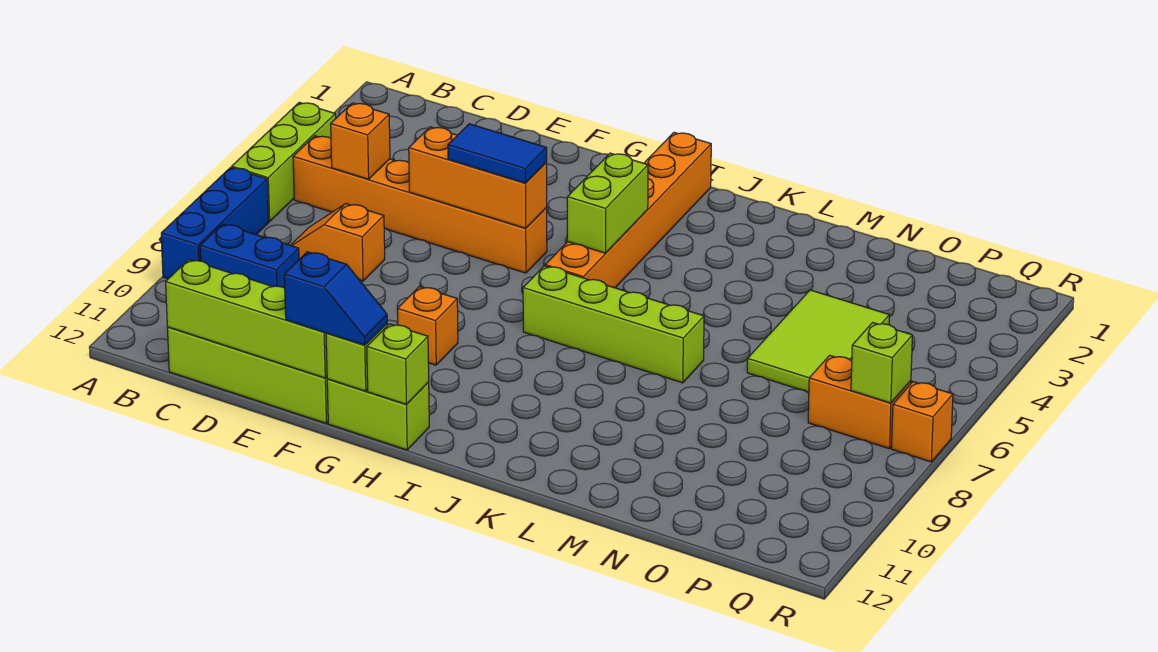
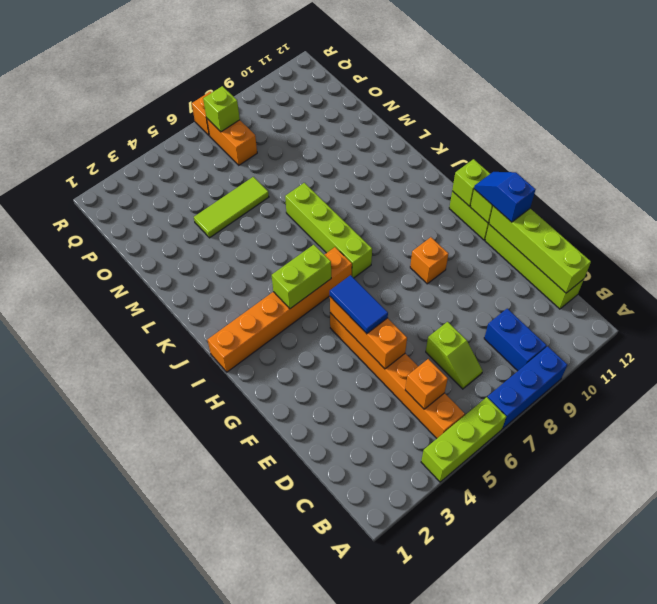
orange slope C7:D7 level 1 top D -> lime slope C7:D7 level 1 top D
lime tile N4:O6 level 1 -> lime tile N4:N6 level 1

